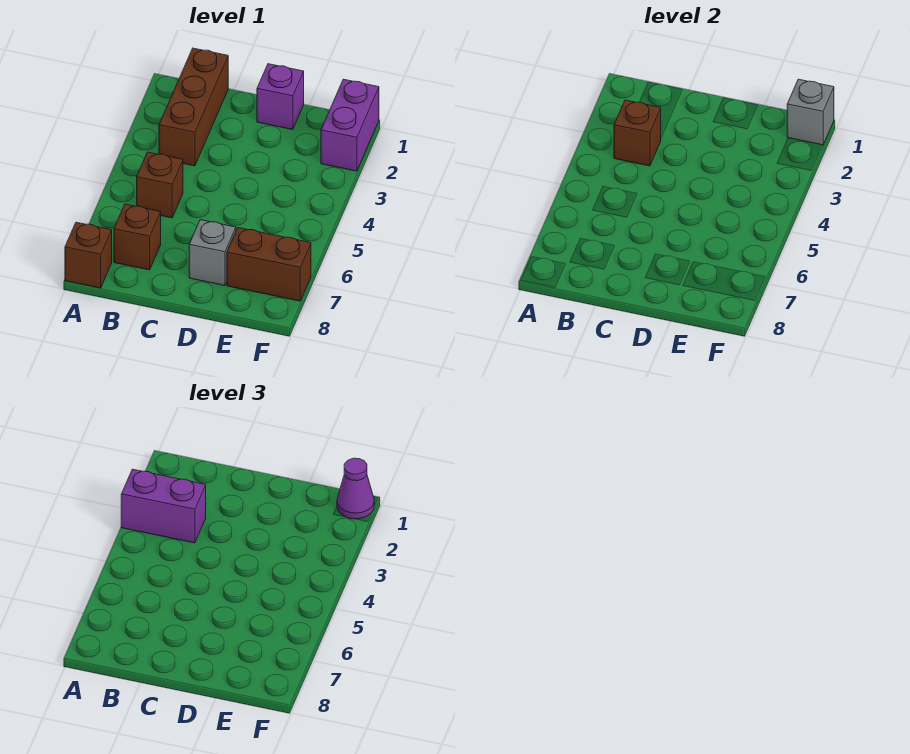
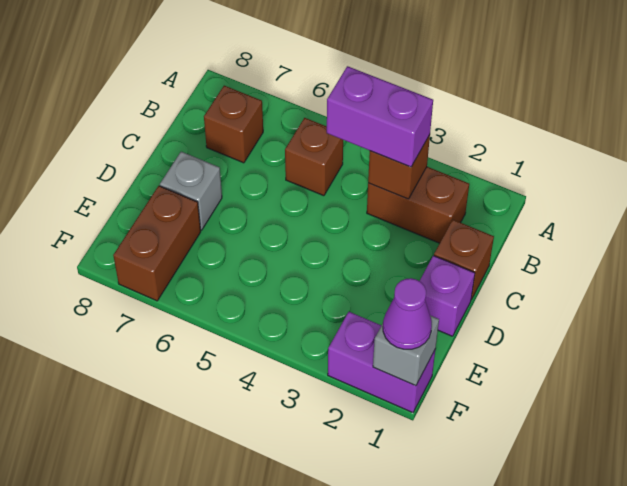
purple brick A3:B3 level 3 -> purple brick B3:B4 level 3
brown brick A8 level 1 -> brown brick C1 level 1
brown brick B1:B3 level 1 -> brown brick B2:B3 level 1

